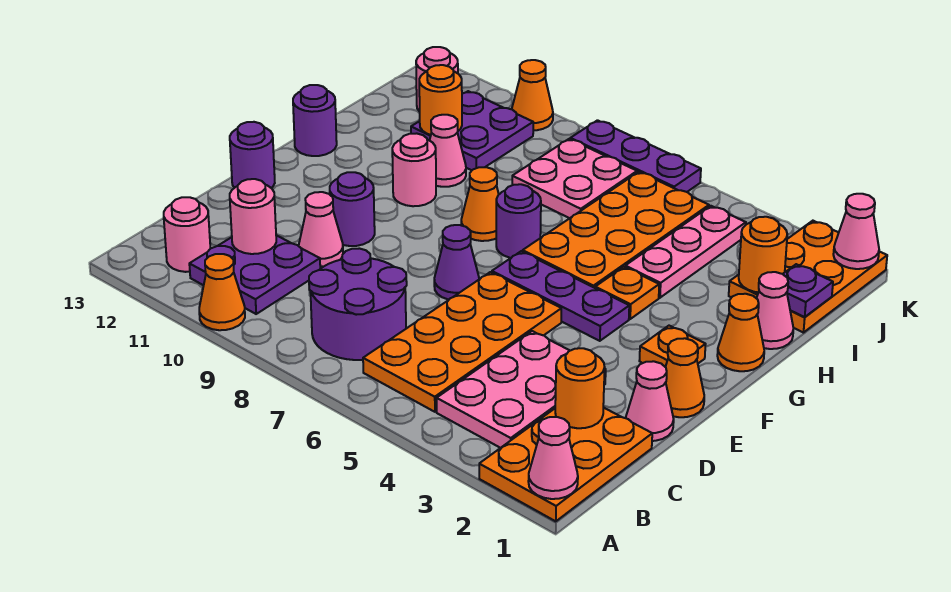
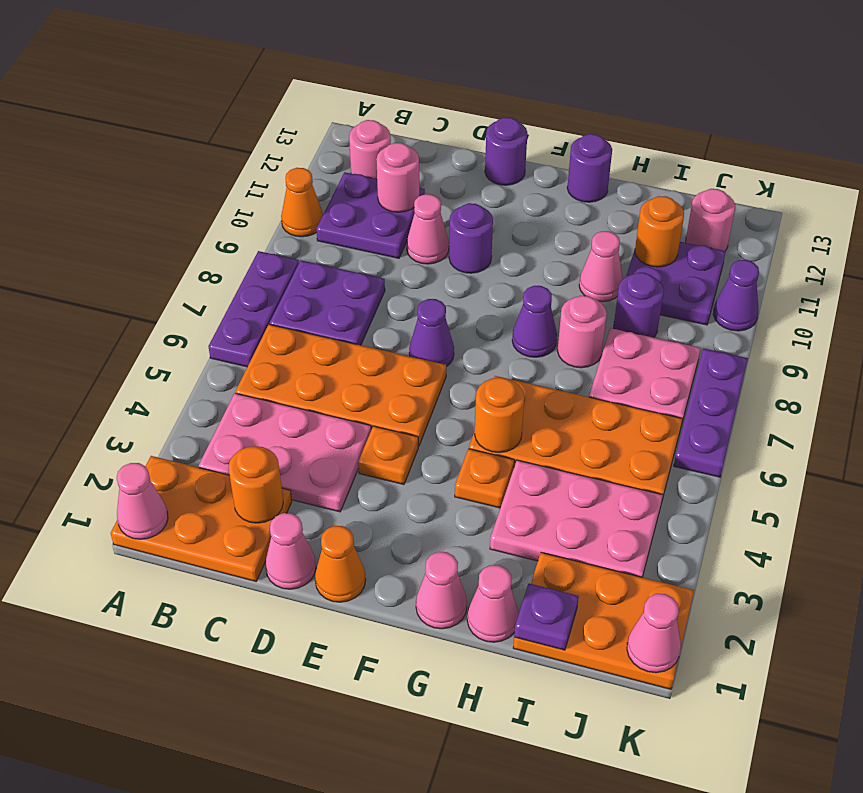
purple round brick B7:C8 level 1 -> purple plate B7:C8 level 1
orange plate F2 level 1 -> orange plate E4 level 1
purple plate F4:F6 level 1 -> purple plate A6:A8 level 1
orange cone G1 level 1 -> pink cone G1 level 1
purple round brick G7 level 1 -> purple round brick I9 level 1
orange cone G8 level 1 -> purple cone G8 level 1
pink round brick G10 level 1 -> pink round brick H8 level 1
pink plate H4:J4 level 1 -> pink plate H3:J4 level 1
orange round brick I2 level 2 -> orange round brick G5 level 2
orange cone K10 level 1 -> purple cone K10 level 1

